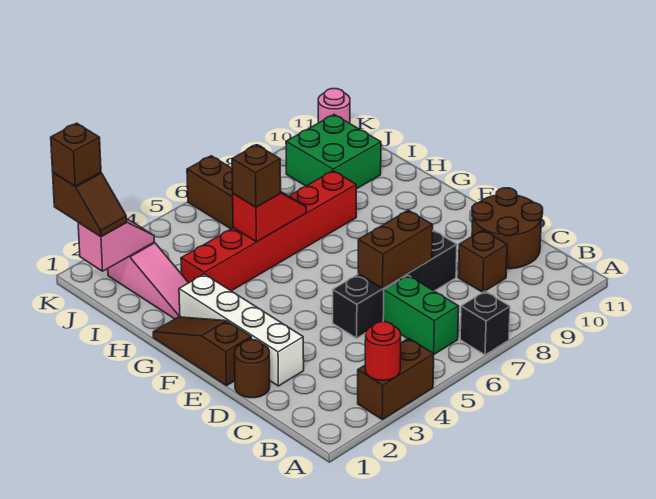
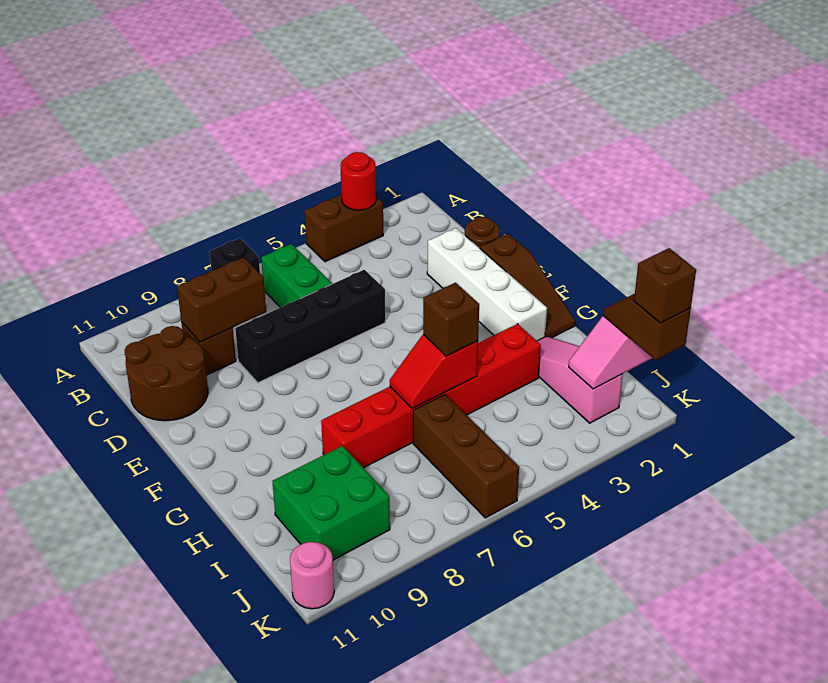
brown brick D6:D7 level 2 -> brown brick C8:C9 level 2

